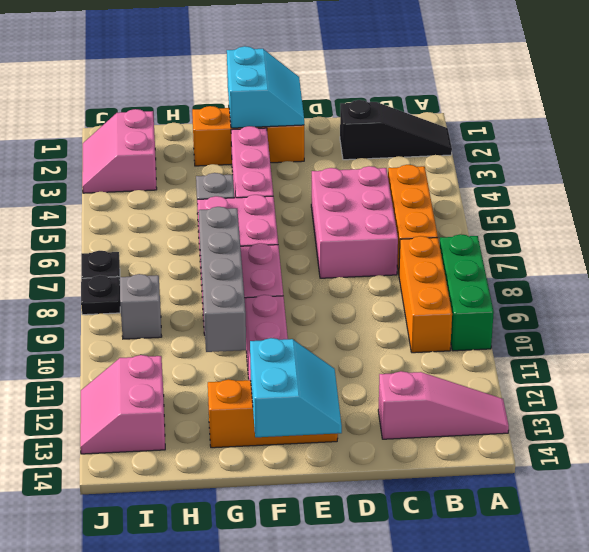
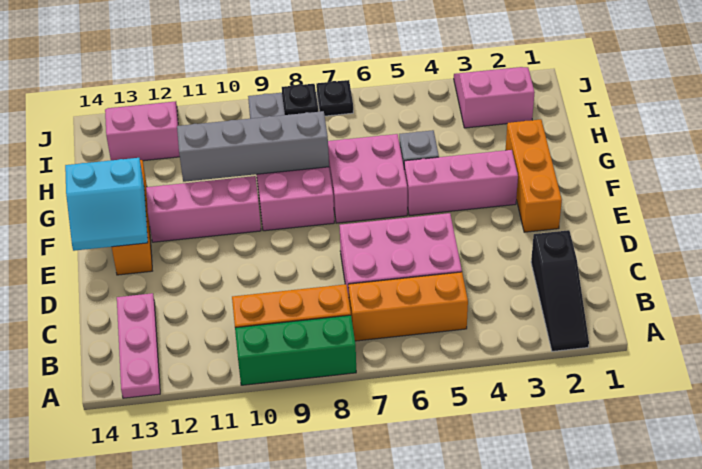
pink slope A13:C13 level 1 top C -> pink plate A13:C13 level 1
cyan slope E1:F2 level 2 top F -> none

